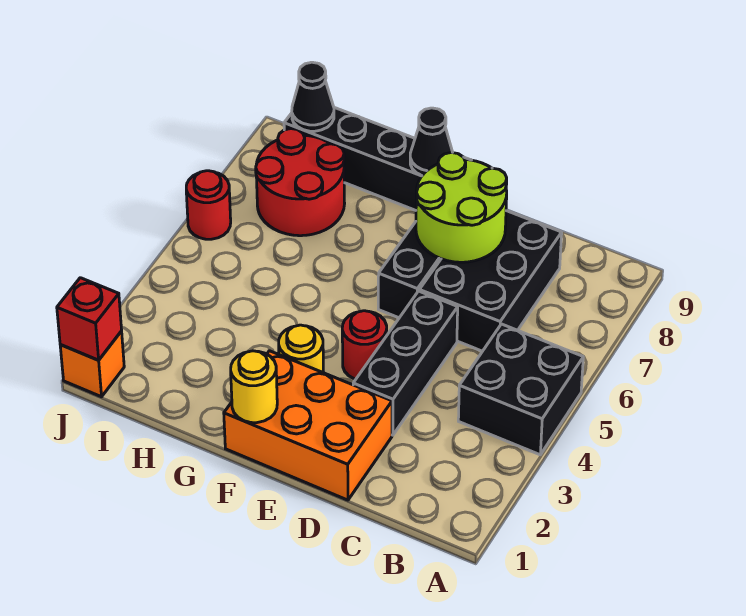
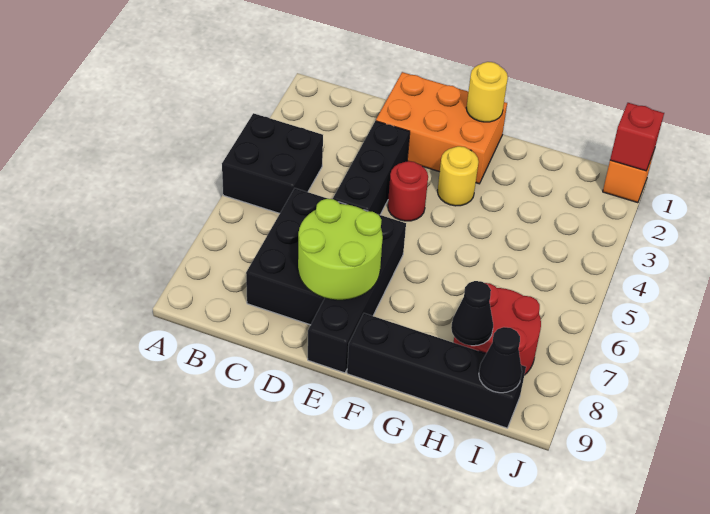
black cone F9 level 2 -> black cone H8 level 2
red round brick J6 level 1 -> none

